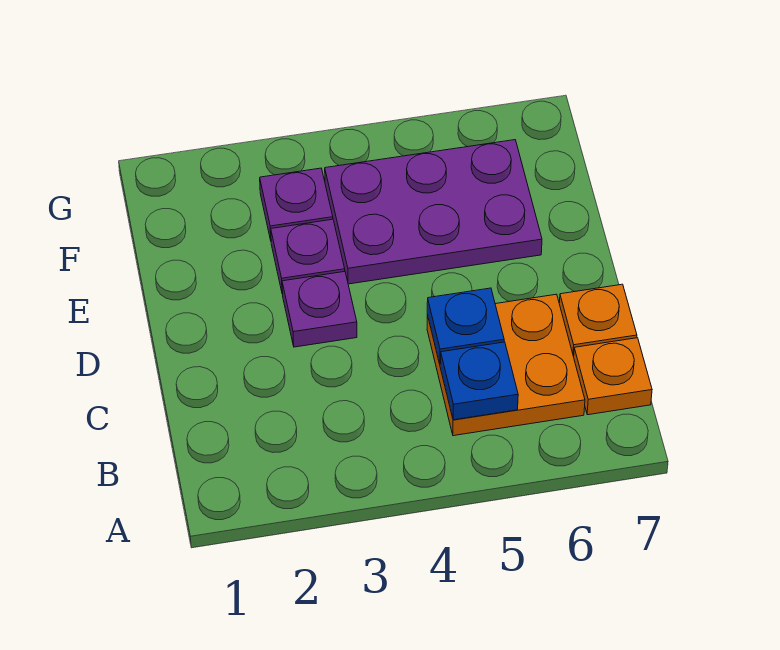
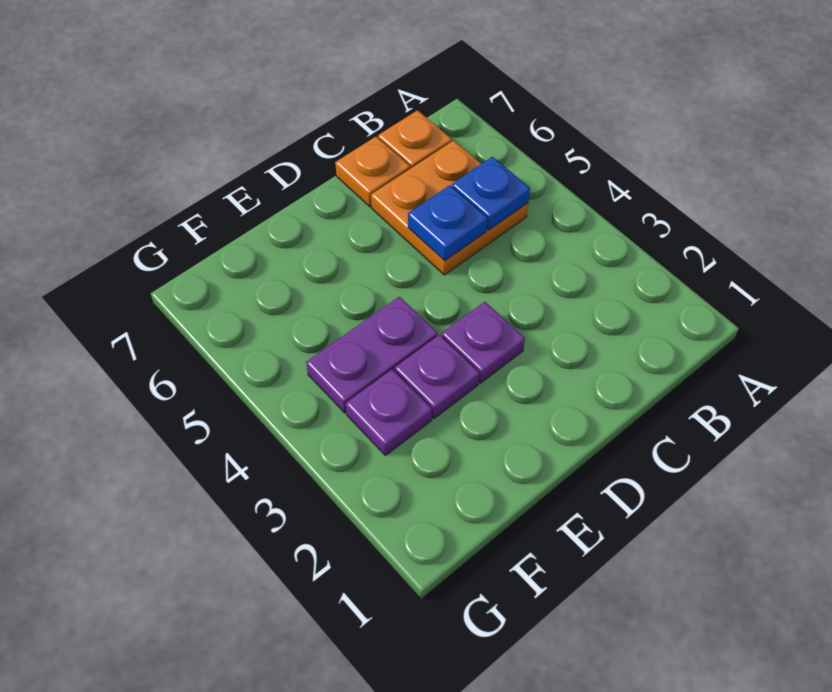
purple plate E4:F6 level 1 -> purple plate E4:F4 level 1

